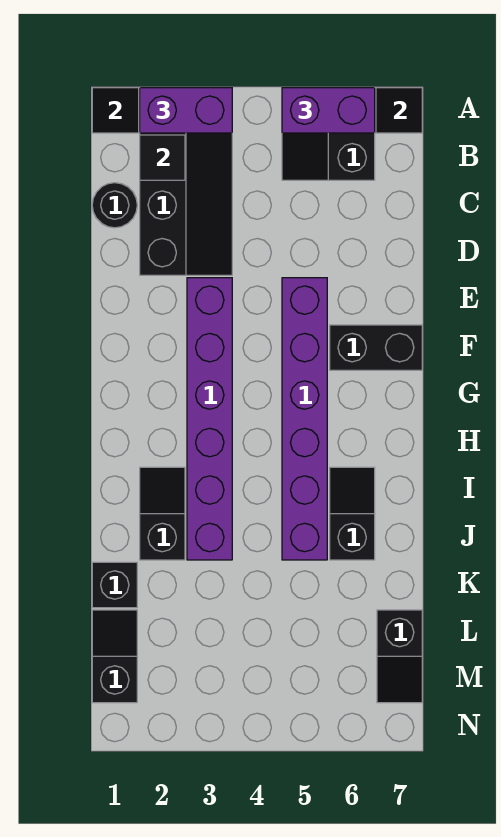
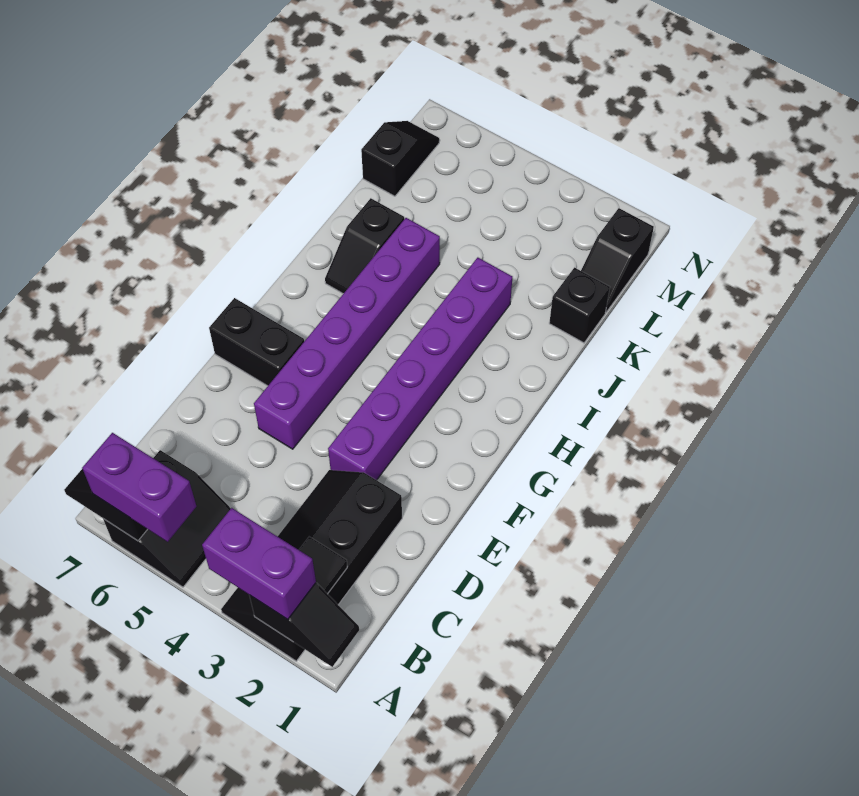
black round brick C1 level 1 -> none
black slope I2:J2 level 1 top J -> none

